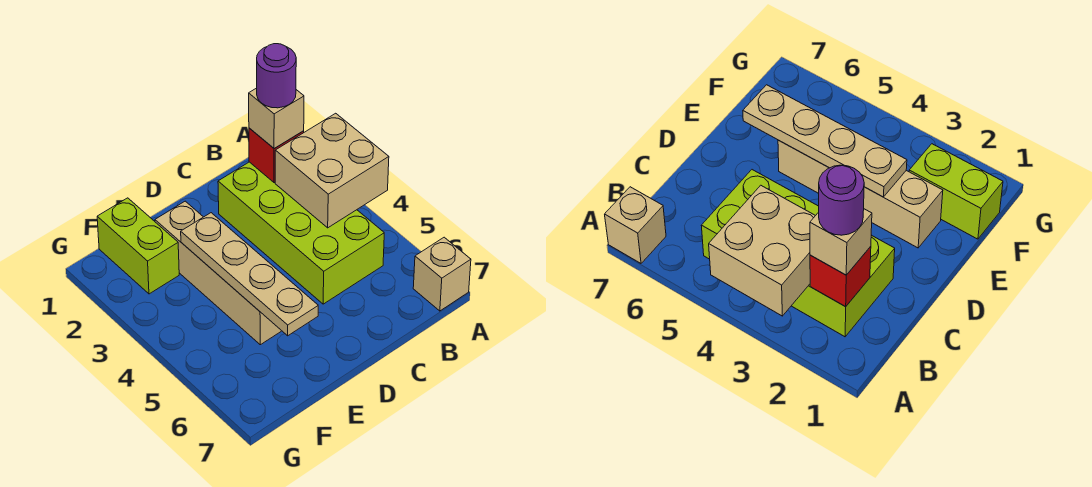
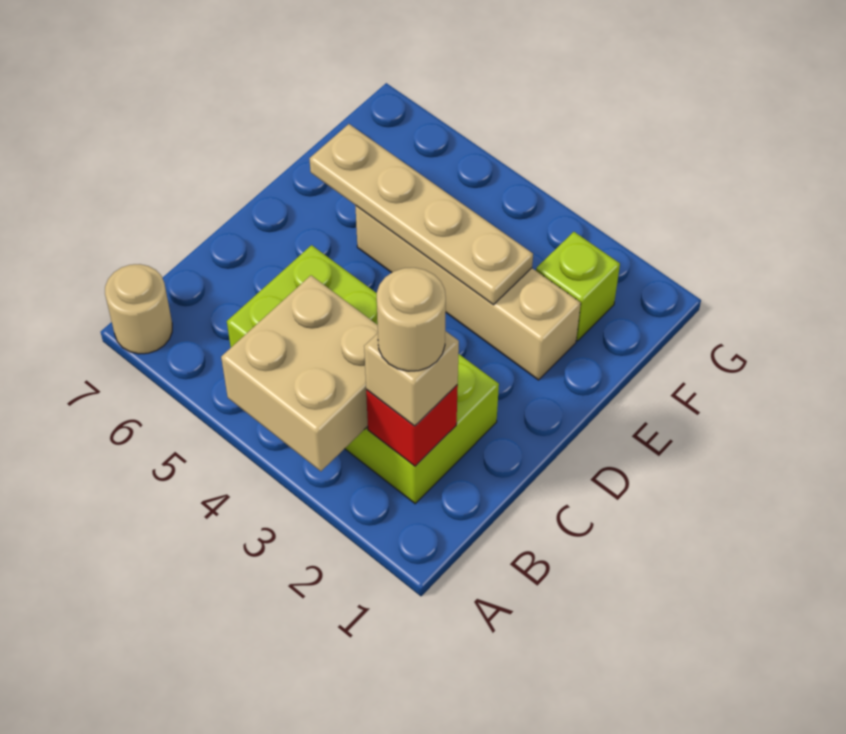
tan brick A7 level 1 -> tan round brick A7 level 1
purple round brick B2 level 4 -> tan round brick B2 level 4
lime brick F1:F2 level 1 -> lime brick F2 level 1

